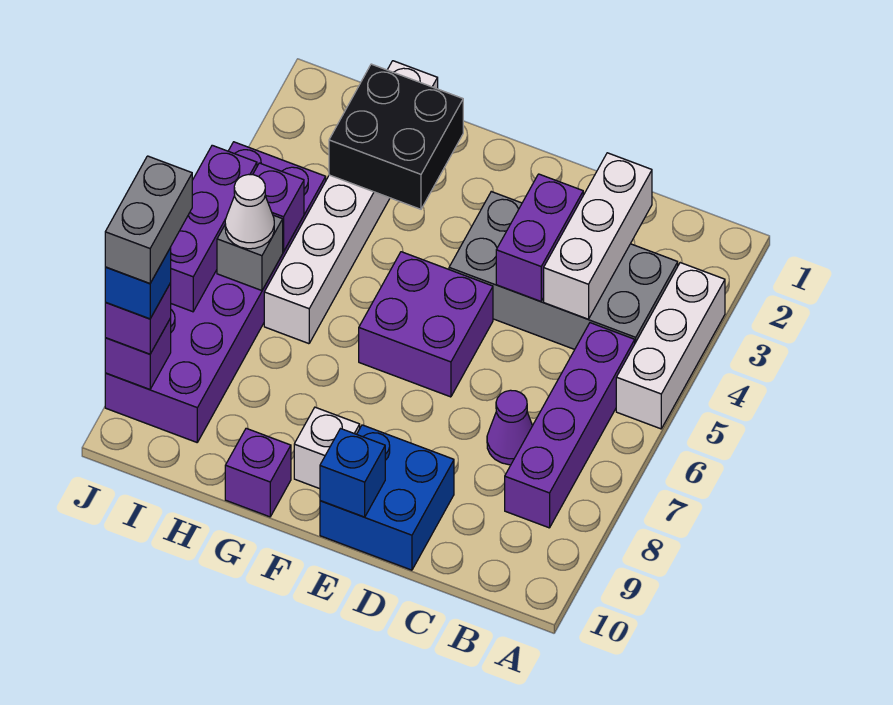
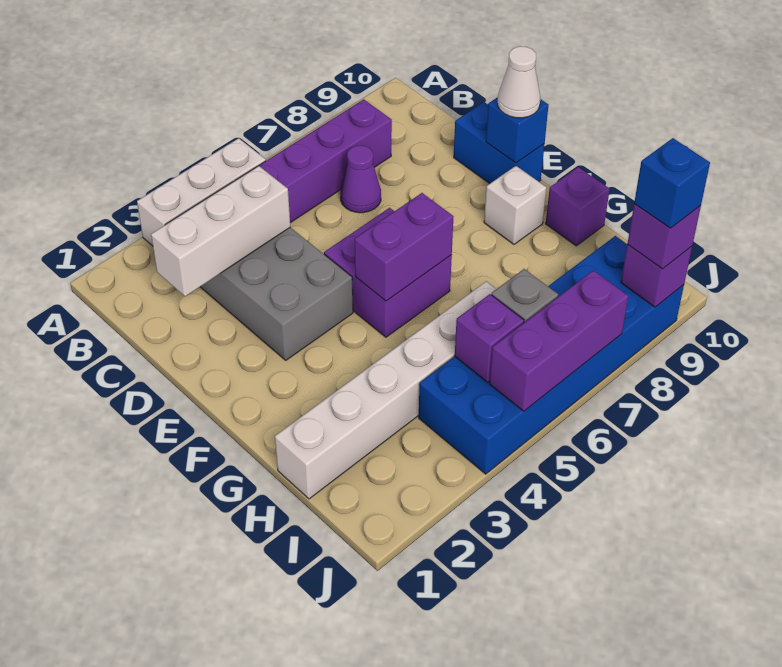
purple brick D3:D4 level 2 -> purple brick F5:F6 level 2
blue brick D9:E10 level 1 -> blue brick D10:E10 level 1
black brick G2:H3 level 2 -> none
purple brick I4:J9 level 1 -> blue brick I4:J9 level 1
white cone I6 level 3 -> white cone E10 level 3
grey brick J8:J9 level 5 -> none

